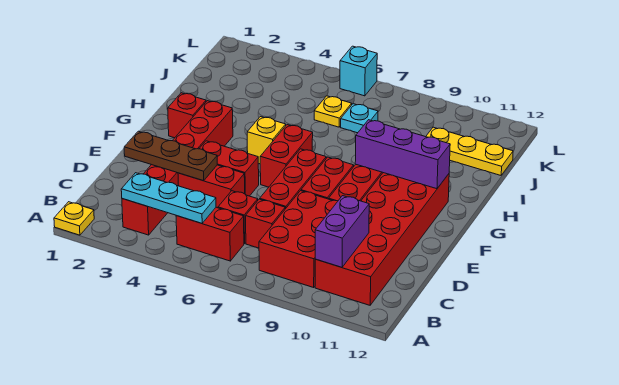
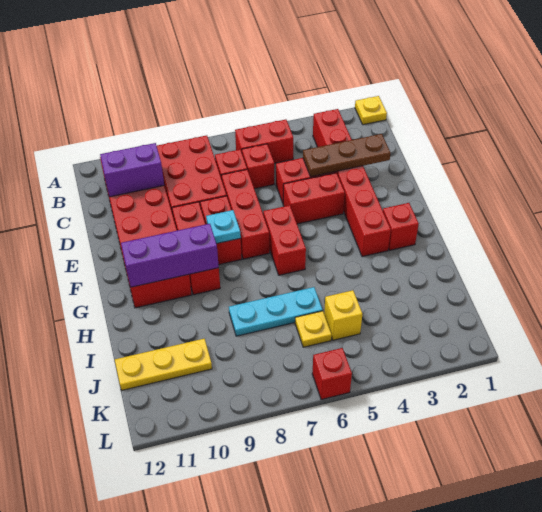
cyan plate B3:B5 level 2 -> cyan plate I6:I8 level 1
purple brick B10:C10 level 2 -> purple brick C10:C11 level 2
yellow brick G5 level 1 -> yellow brick J5 level 1
cyan plate J7 level 1 -> cyan plate F8 level 2
cyan brick L6 level 1 -> red brick L6 level 1

